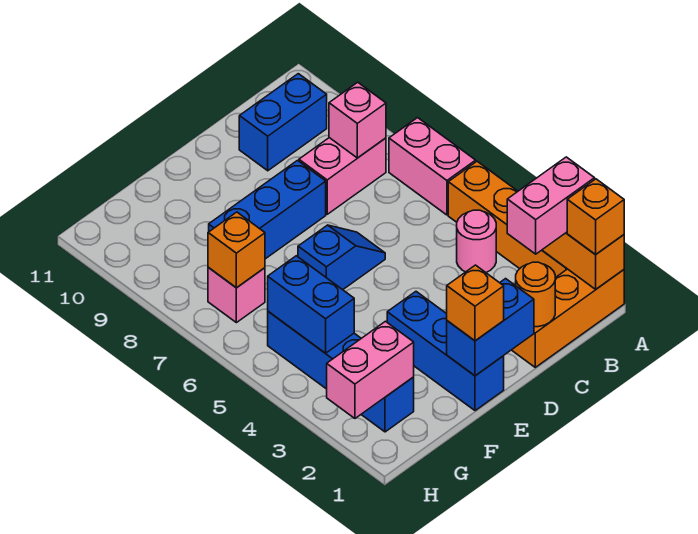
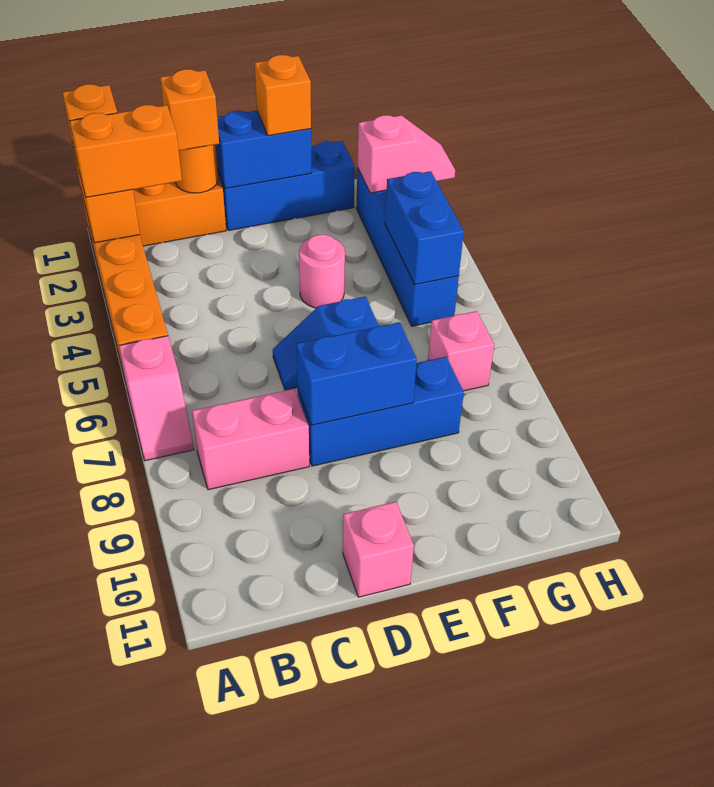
pink brick A2:B2 level 3 -> orange brick A2:B2 level 3
pink brick A6:A7 level 1 -> pink slope A6:A7 level 1 top 6
pink round brick B4 level 1 -> pink round brick E4 level 1
pink brick B8 level 2 -> pink brick D11 level 1
blue brick B10:C10 level 1 -> blue brick D8:E8 level 2
blue brick E1:E3 level 1 -> blue brick D1:F1 level 1
pink brick G2:H2 level 2 -> pink slope G2:H2 level 2 top G
orange brick G7 level 2 -> orange brick C1 level 3

